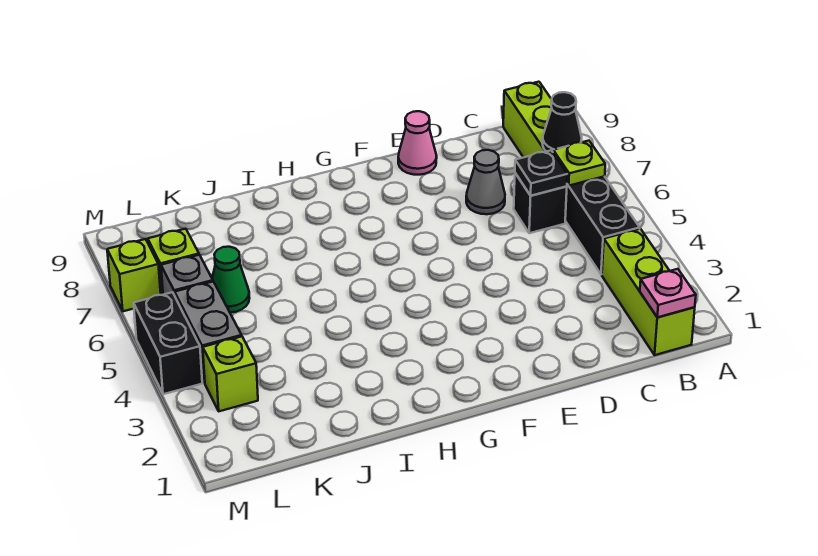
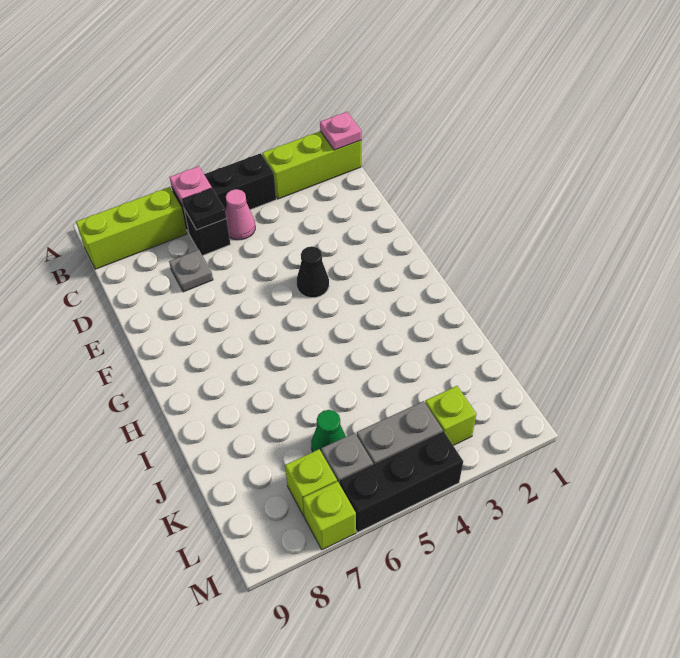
lime plate B6 level 2 -> pink plate B6 level 2
black cone B7 level 2 -> black cone F4 level 1
grey cone D7 level 1 -> grey plate D7 level 1
pink cone E9 level 1 -> pink cone C5 level 1
black brick M4:M5 level 1 -> black brick M4:M6 level 1

